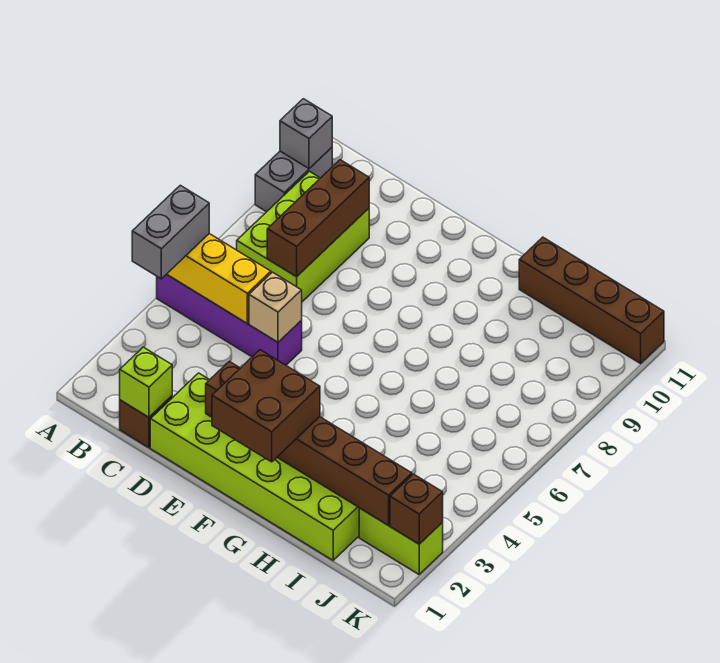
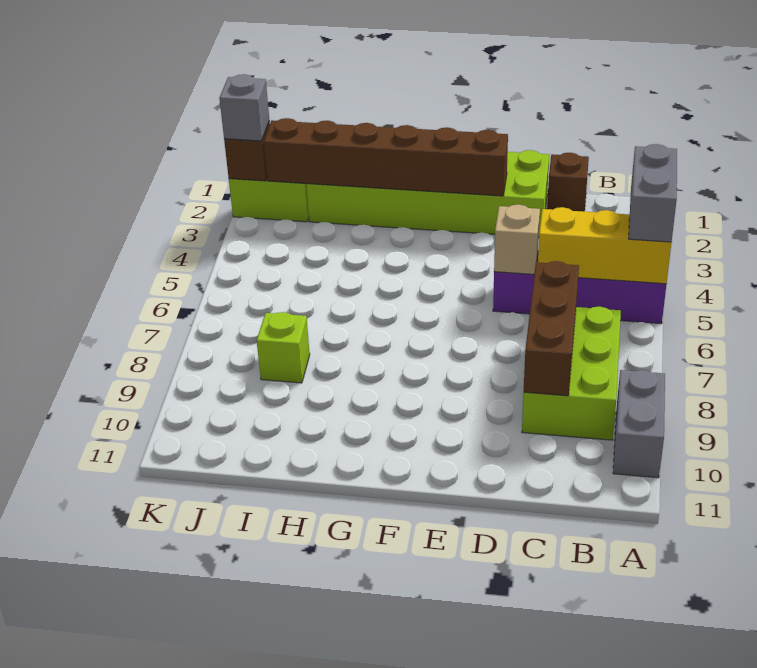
grey brick A10 level 2 -> grey brick K2 level 3
lime brick C1 level 2 -> lime brick I8 level 1
brown brick F1:G2 level 3 -> none
brown brick H11:K11 level 1 -> none

